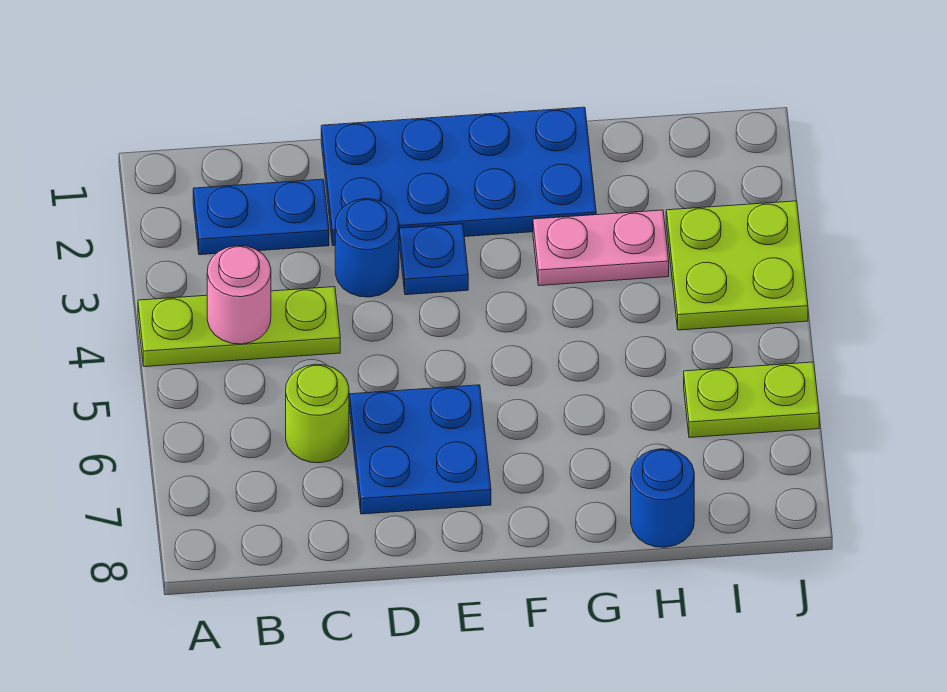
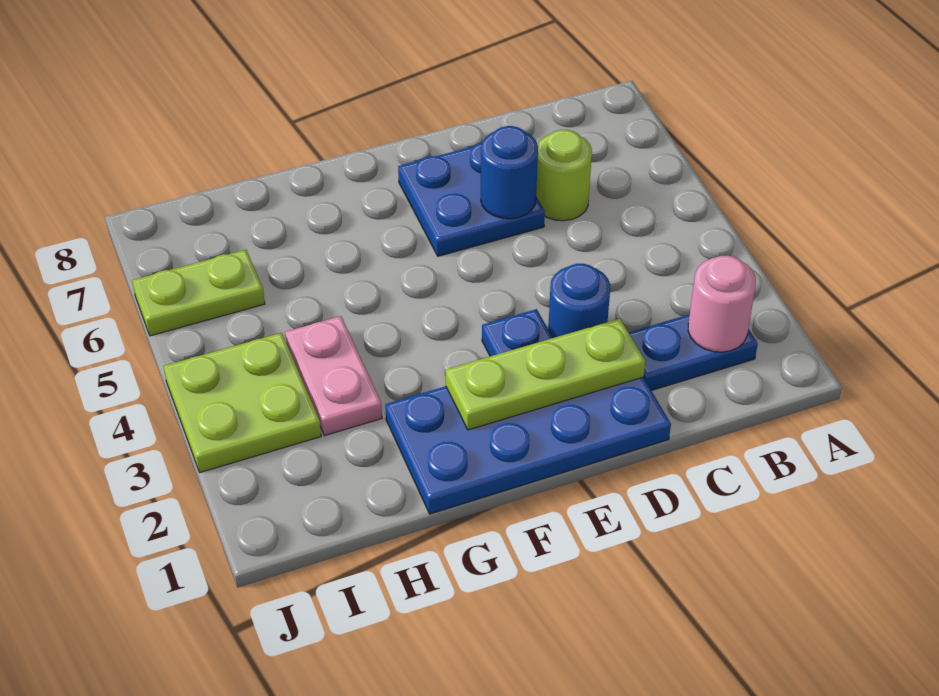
lime plate A4:C4 level 1 -> lime plate D2:F2 level 2
pink round brick B4 level 2 -> pink round brick B2 level 2
pink plate G3:H3 level 1 -> pink plate H3:H4 level 1
blue round brick H8 level 1 -> blue round brick D6 level 2

